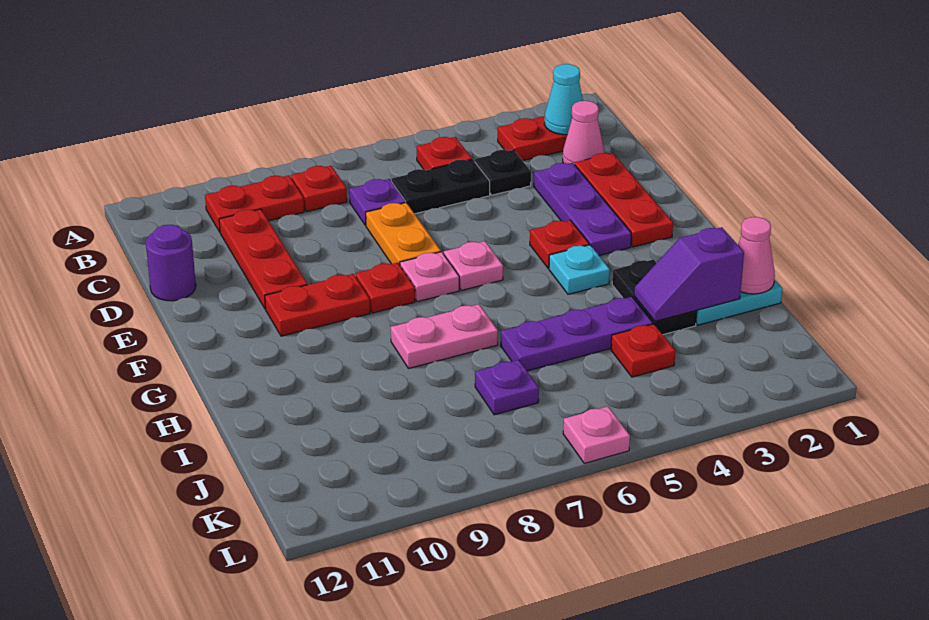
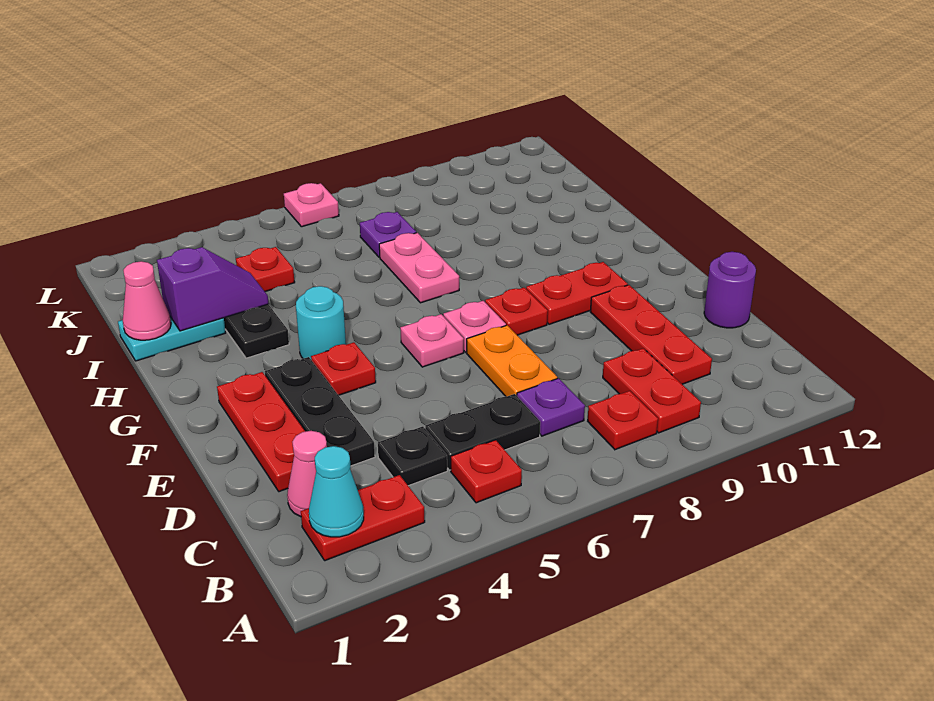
red plate B9:B10 level 1 -> red plate B9:C9 level 1
purple plate D3:F3 level 1 -> black plate D3:F3 level 1
cyan plate G4 level 1 -> cyan round brick G4 level 1
pink plate H7:H8 level 1 -> pink plate H7:I7 level 1
purple plate I4:I6 level 1 -> none

